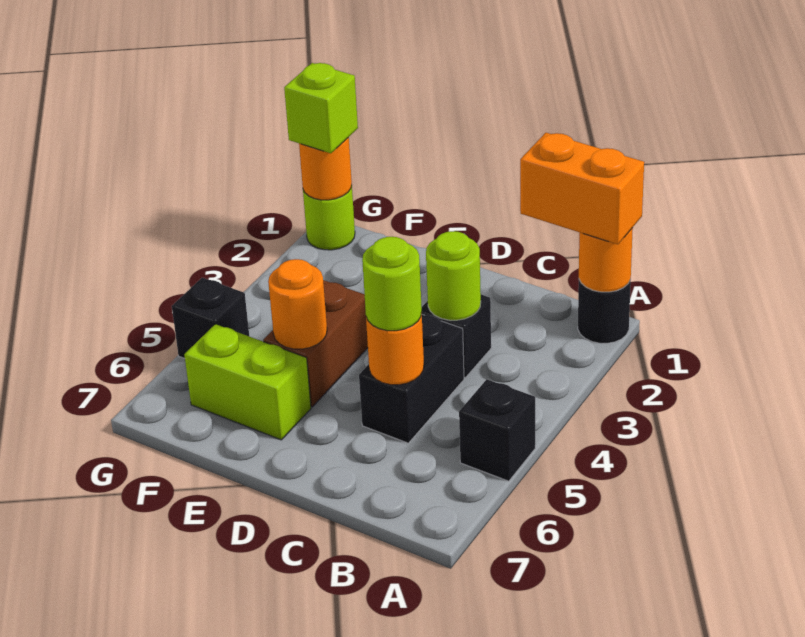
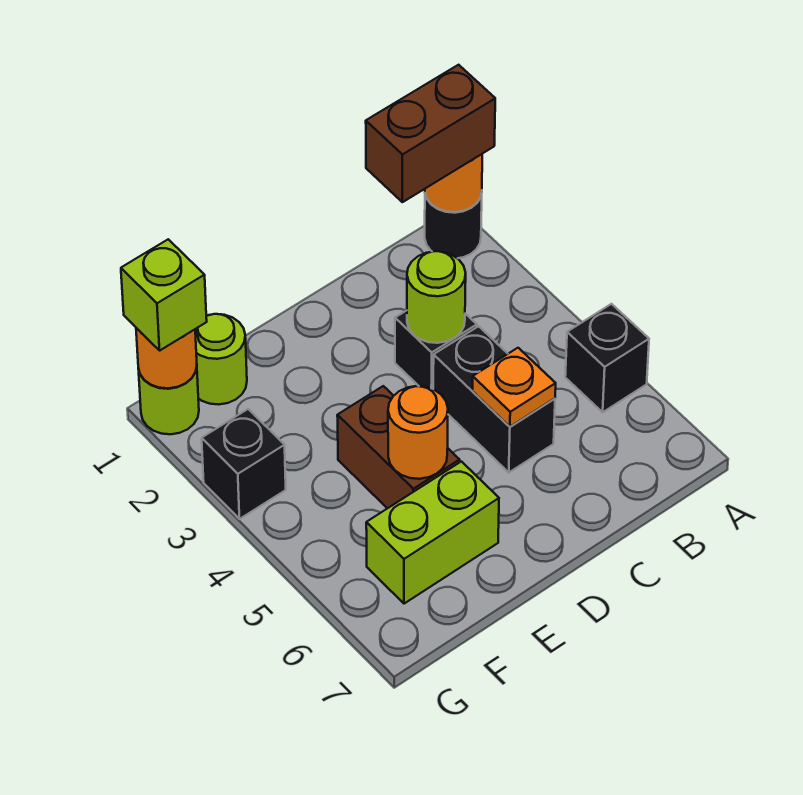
orange brick A1:B1 level 3 -> brown brick A1:B1 level 3
orange round brick C5 level 2 -> orange plate C5 level 2
lime round brick C5 level 3 -> lime round brick F1 level 1
black brick G5 level 1 -> black brick G3 level 1

